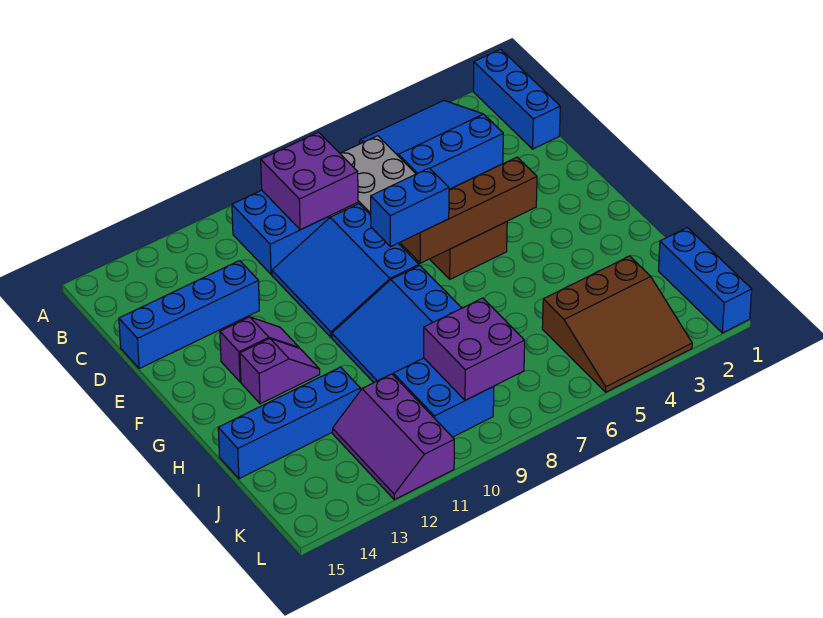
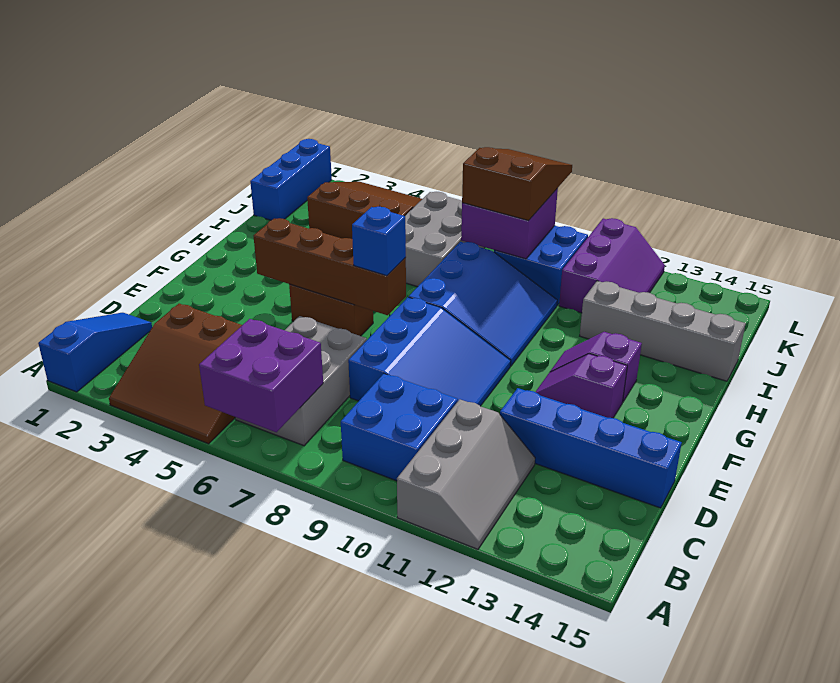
blue brick A1:C1 level 1 -> blue slope A1:C1 level 1 top A
blue slope A3:C5 level 1 top C -> brown slope A3:C5 level 1 top C
none -> grey slope A11:C12 level 1 top 11
purple brick B8:C9 level 2 -> purple brick A6:B7 level 2
blue brick F7:F8 level 3 -> blue brick F7 level 3
none -> grey brick I6:K7 level 1
blue brick I12:I15 level 1 -> grey brick I12:I15 level 1
none -> brown slope J8:L9 level 3 top J

